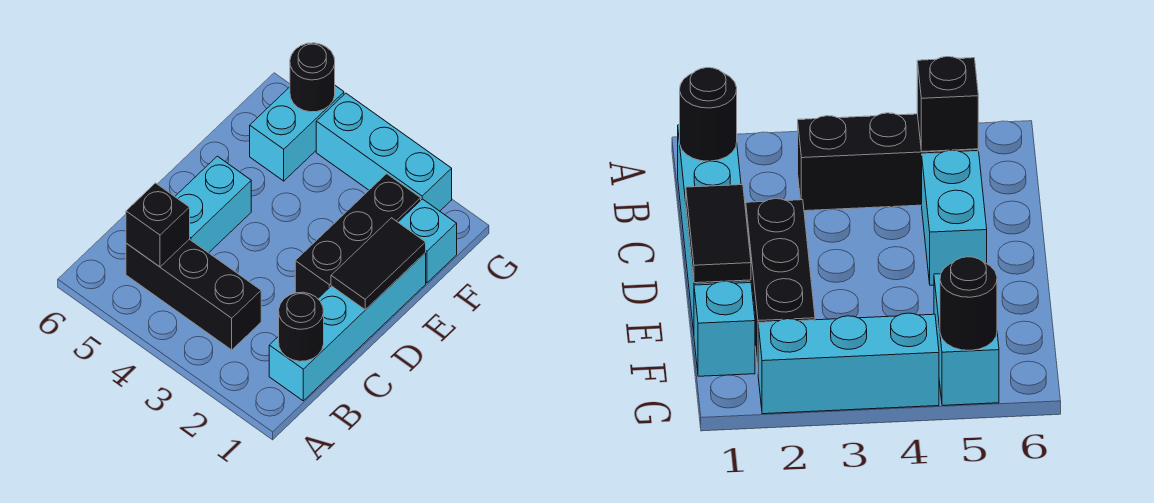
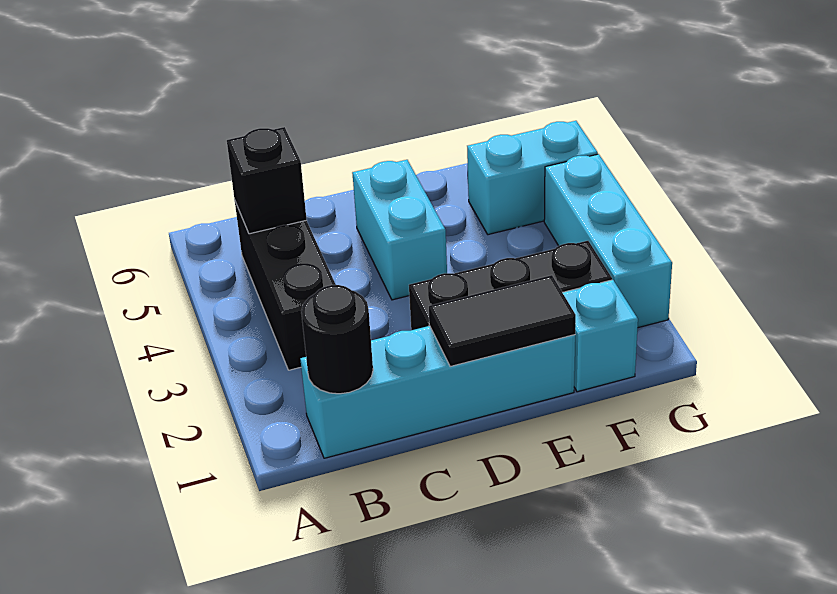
cyan brick C5:D5 level 1 -> cyan brick D4:D5 level 1
black round brick G5 level 2 -> none

